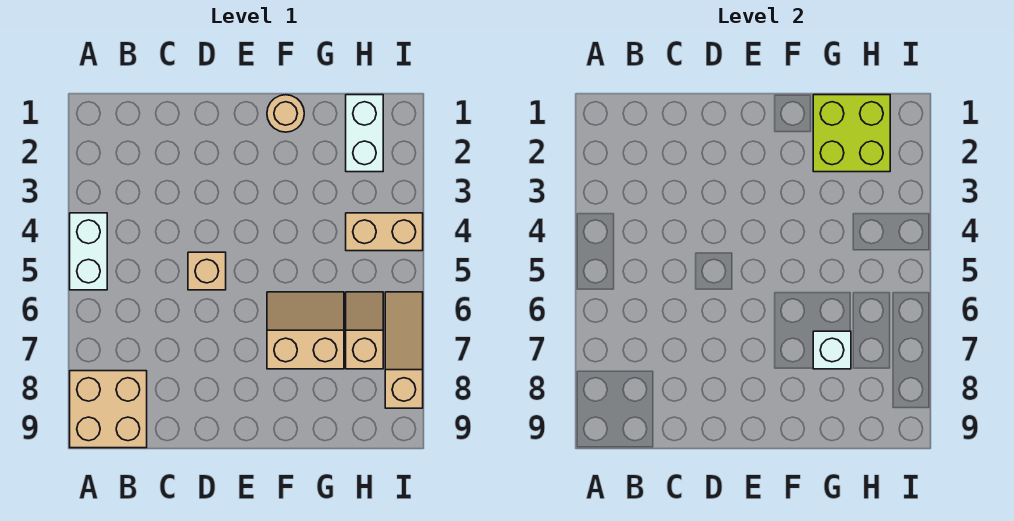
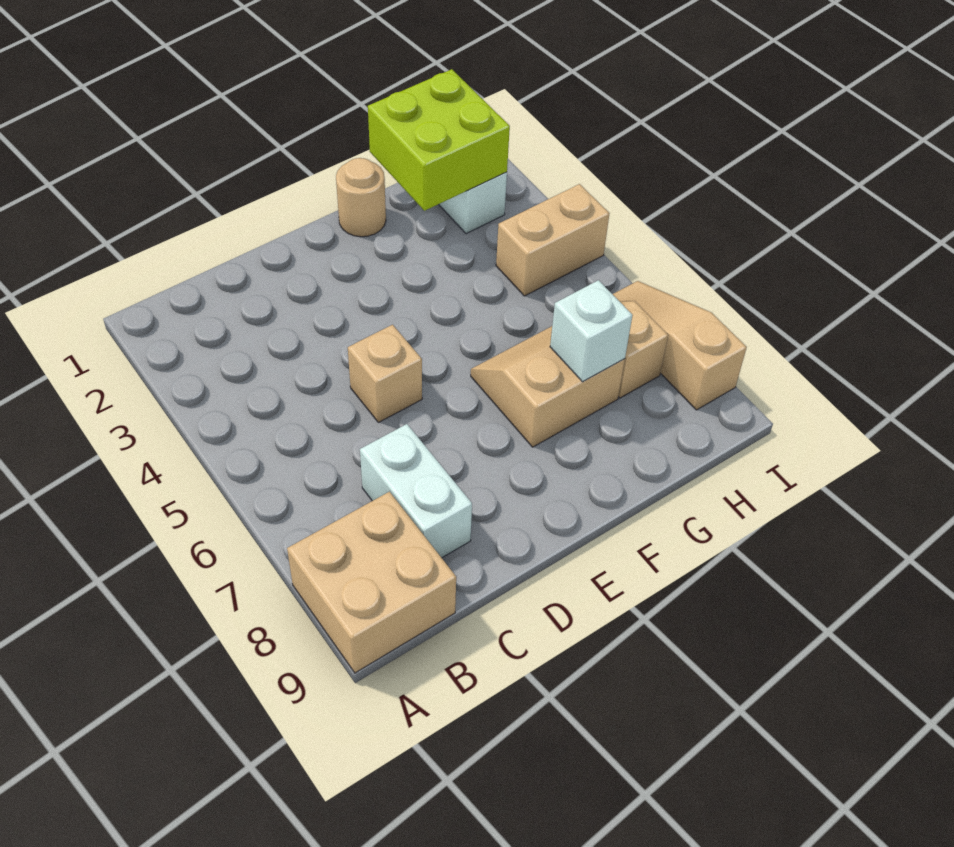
white brick A4:A5 level 1 -> white brick C7:C8 level 1

